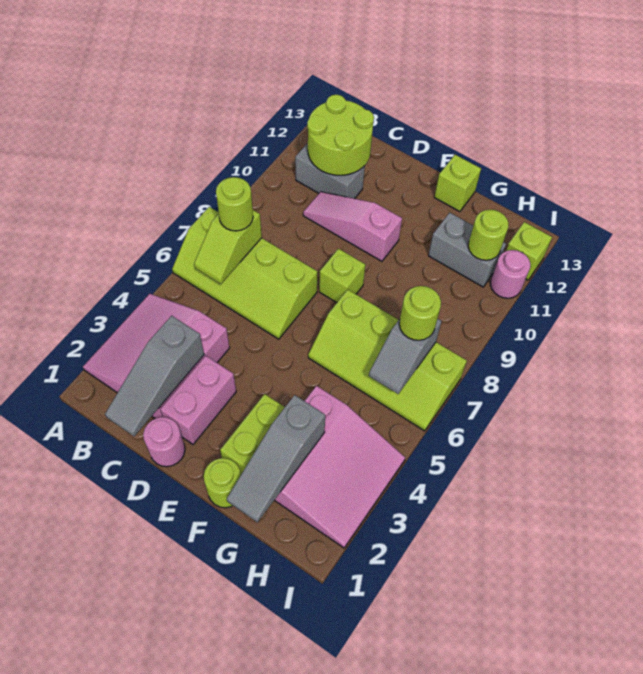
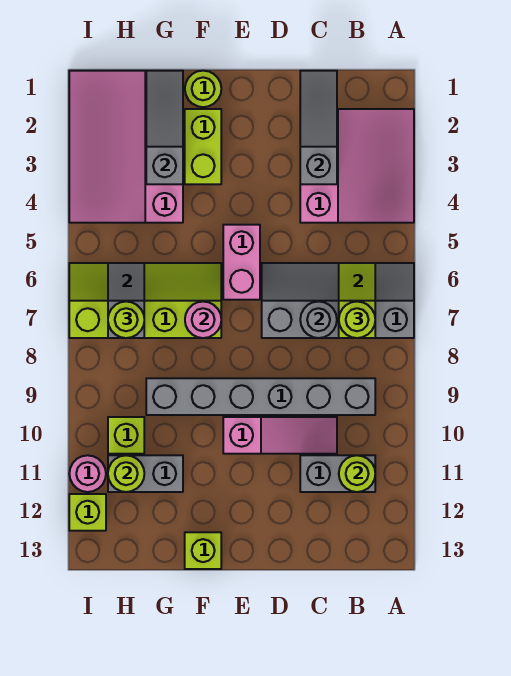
lime slope A6:D7 level 1 top 7 -> grey slope A6:D7 level 1 top 7
none -> grey brick B9:G9 level 1
lime round brick B11:C12 level 2 -> lime round brick B11 level 2
none -> grey round brick C7 level 2
pink round brick D1 level 1 -> pink round brick F7 level 2
pink brick D2:D3 level 1 -> pink brick E5:E6 level 1
lime brick E8 level 1 -> lime brick H10 level 1
pink slope G2:I4 level 1 top G -> pink slope G1:I4 level 1 top G

